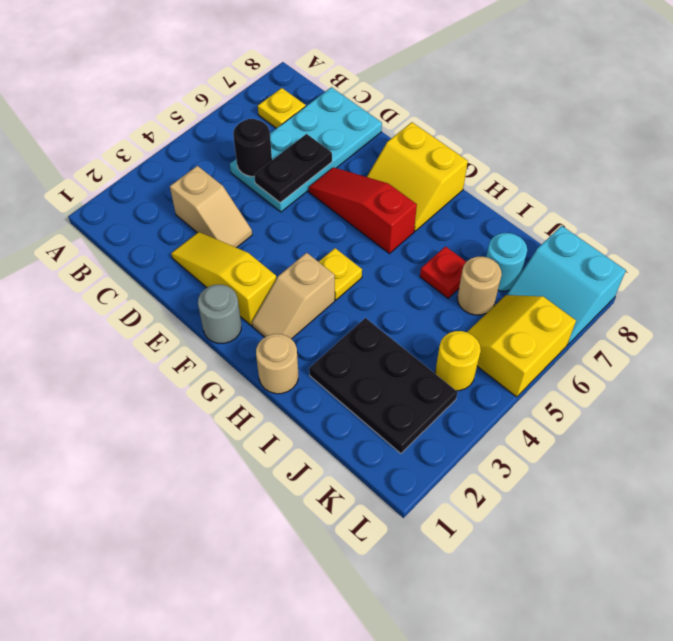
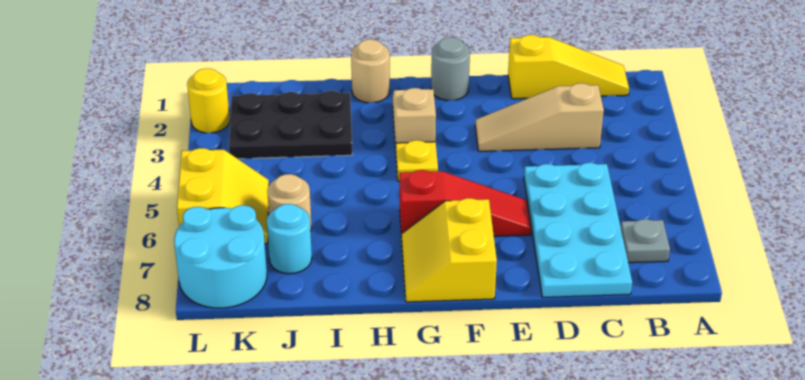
yellow plate B7 level 1 -> grey plate B7 level 1
tan slope C3:D3 level 1 top C -> tan slope C3:E3 level 1 top C
black round brick C5 level 2 -> none
yellow slope D2:F2 level 1 top F -> yellow slope B1:D1 level 1 top D
black plate D5:D6 level 2 -> none
yellow slope F7:G8 level 1 top 8 -> yellow slope F7:G8 level 1 top F
red plate I6 level 1 -> none
yellow round brick K4 level 1 -> yellow round brick L2 level 1
cyan slope K7:L8 level 1 top 8 -> cyan round brick K7:L8 level 1

